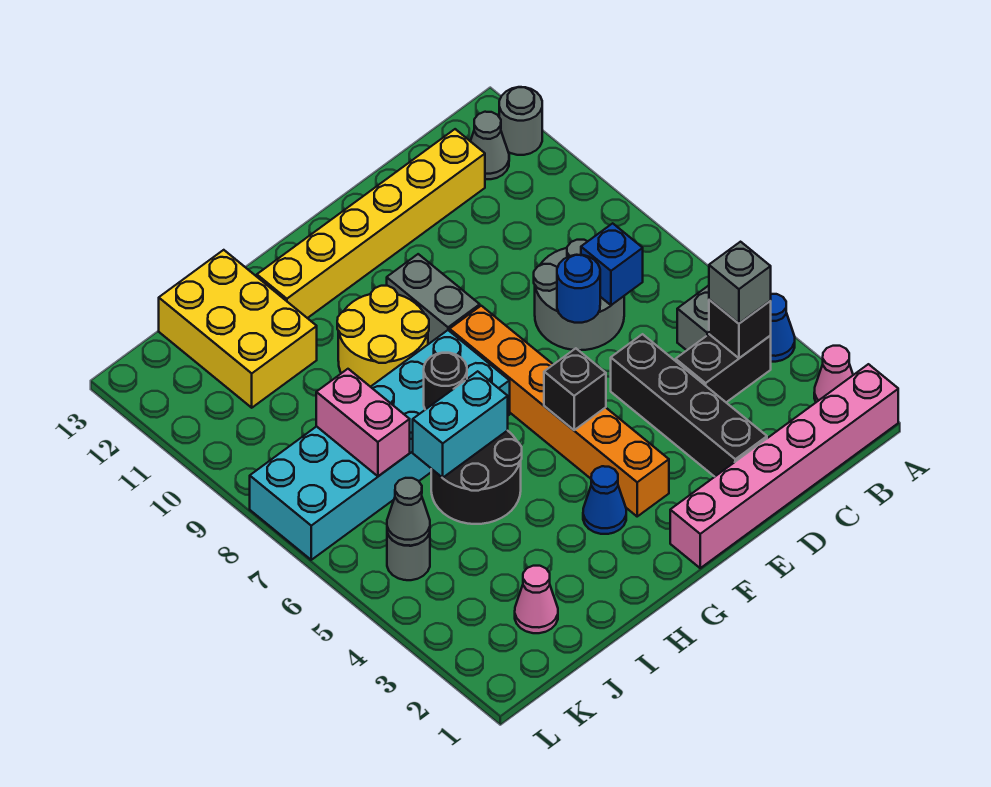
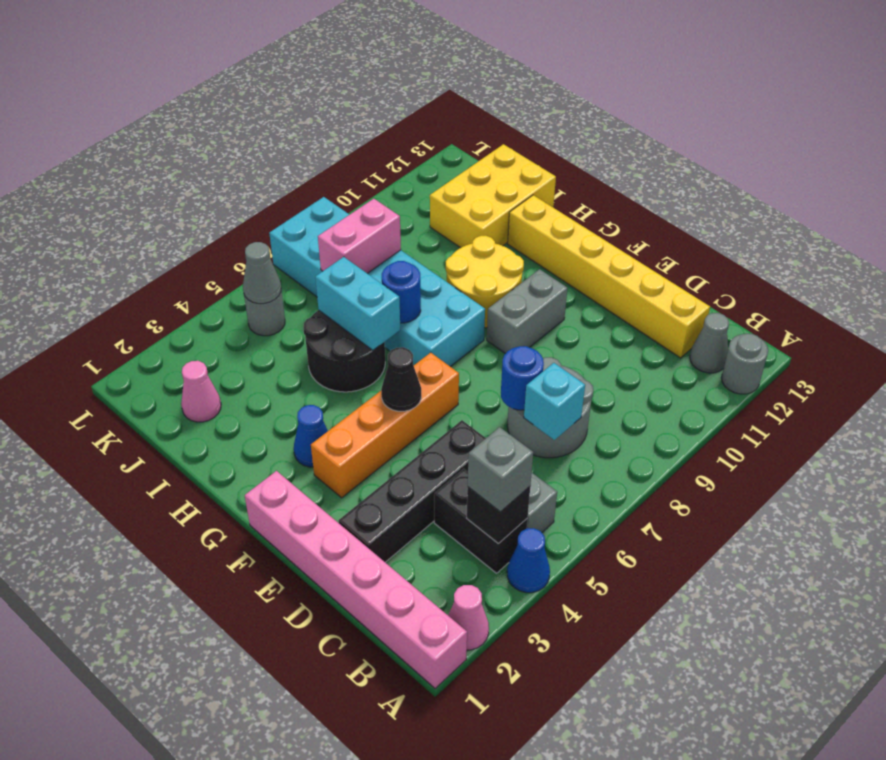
blue brick C7 level 2 -> cyan brick C7 level 2
orange brick F3:F8 level 1 -> orange brick F3:F6 level 1
black brick F5 level 2 -> black cone F5 level 2
black round brick H7 level 2 -> blue round brick H7 level 2

